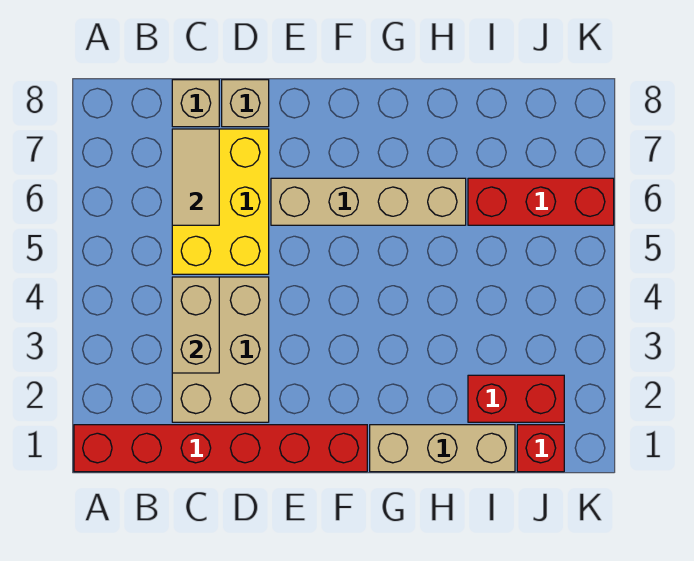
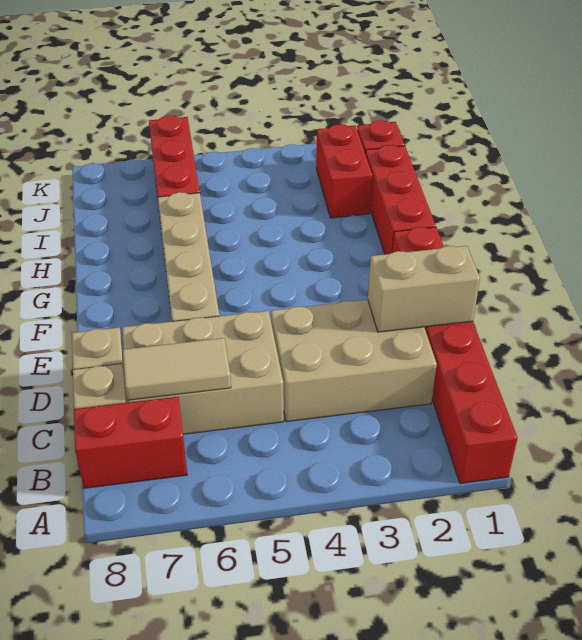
none -> red brick B7:B8 level 1
tan brick C3:C4 level 2 -> tan brick D1:D2 level 2
yellow brick C5:D7 level 1 -> tan brick C5:D7 level 1
tan brick G1:I1 level 1 -> red brick G1:I1 level 1

